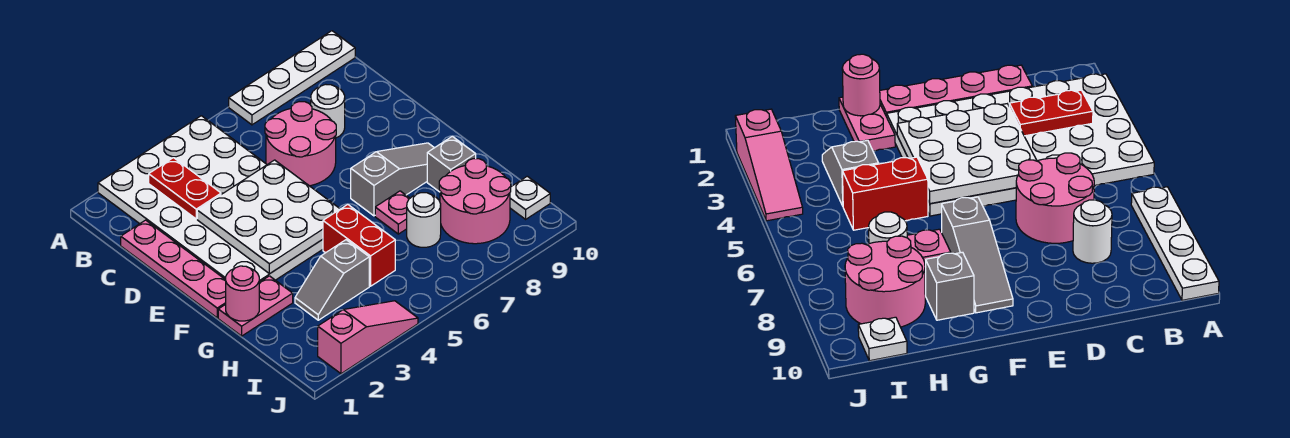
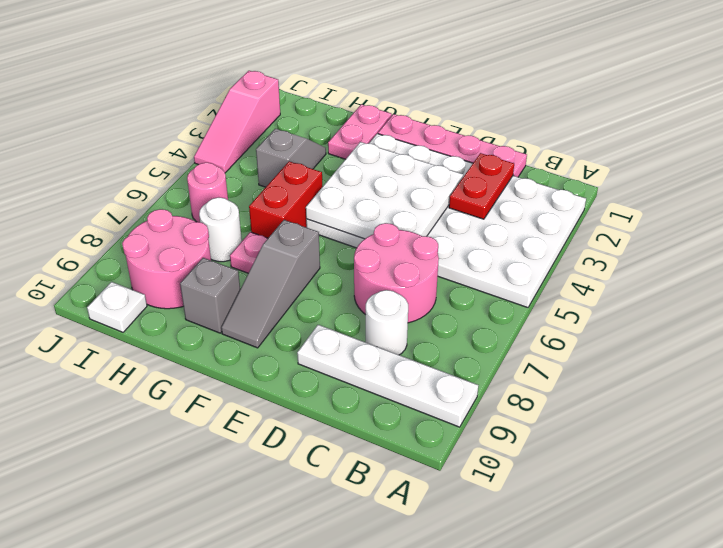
white plate A7:A10 level 1 -> white plate A9:D9 level 1
red plate B3:C3 level 2 -> red plate C2:C3 level 2
pink round brick G1 level 2 -> pink round brick I6 level 1
red brick G5:H5 level 1 -> red brick G5:G6 level 1

